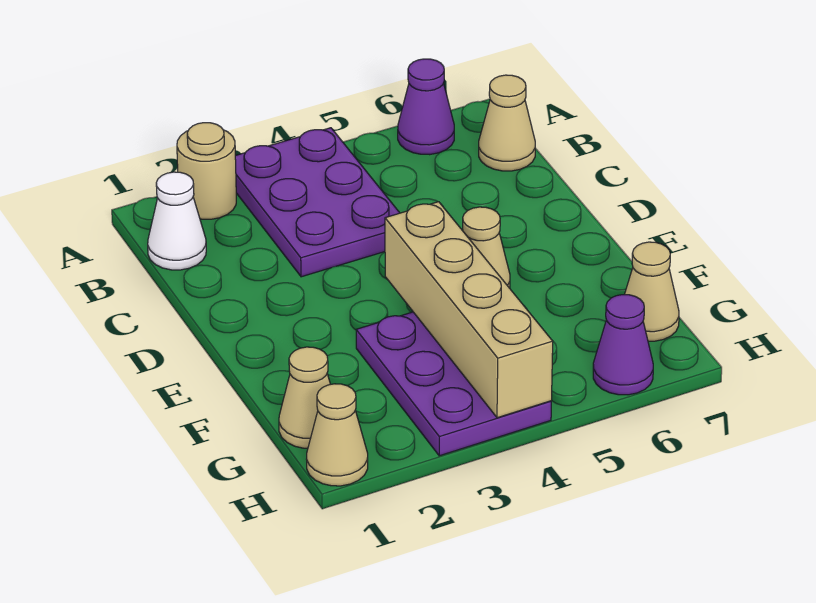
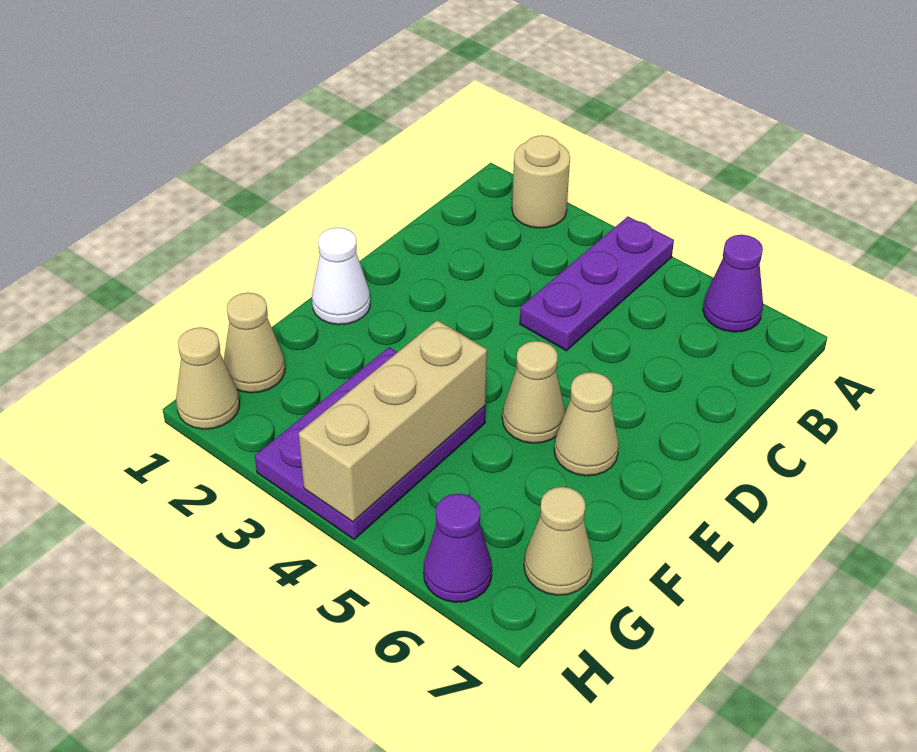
purple plate A3:C4 level 1 -> purple plate A4:C4 level 1
white cone B1 level 1 -> white cone E1 level 1
tan cone B7 level 1 -> tan cone E6 level 1
tan brick E4:H4 level 2 -> tan brick F4:H4 level 2

